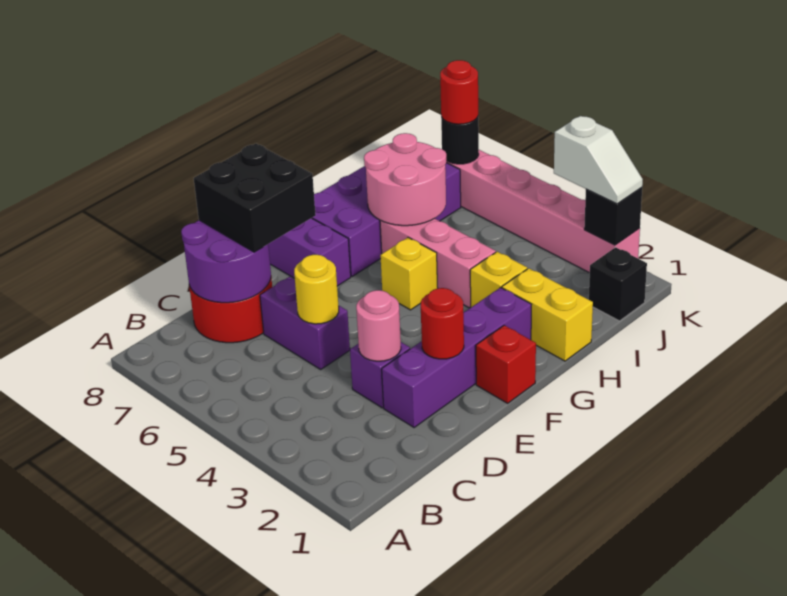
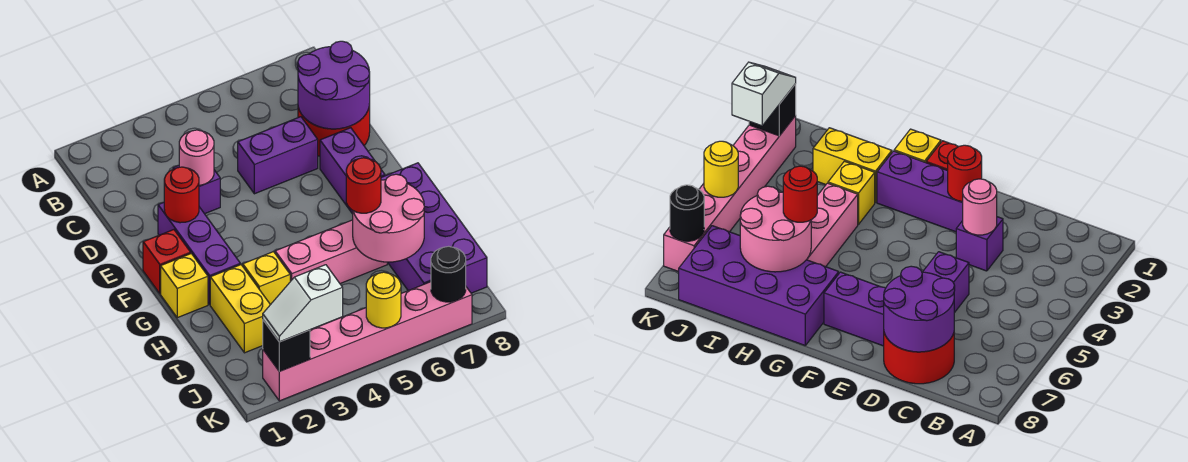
purple brick D2:G2 level 1 -> purple brick E2:G2 level 1
yellow round brick D5 level 2 -> yellow round brick K5 level 2
black brick D7:E8 level 3 -> none
purple brick F7:F8 level 1 -> purple brick E7:F7 level 1
yellow brick G5 level 1 -> yellow brick G1 level 1
yellow brick H1:H2 level 1 -> yellow brick H2:I2 level 1
black brick J1 level 1 -> none
red round brick K7 level 3 -> red round brick H6 level 3

